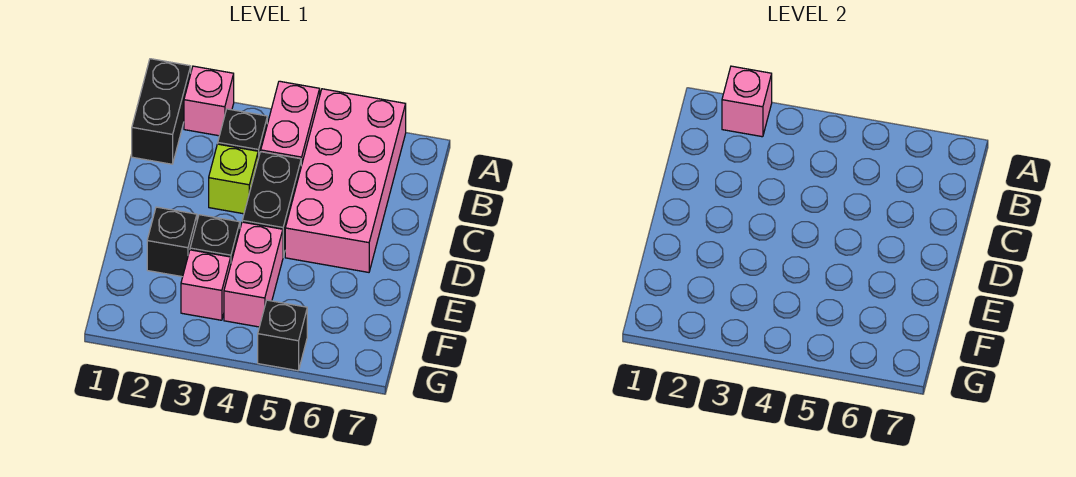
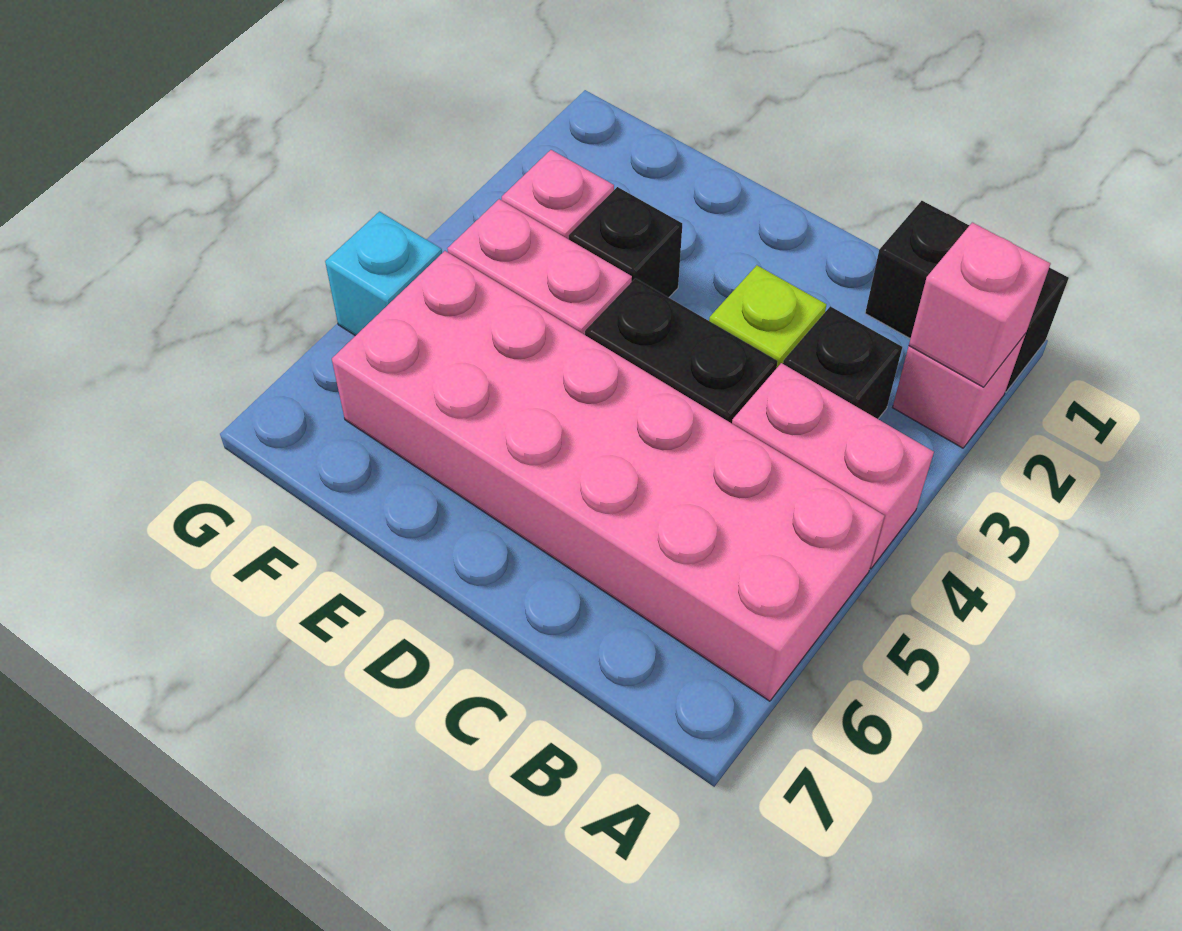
pink brick A5:D6 level 1 -> pink brick A5:F6 level 1
black brick E2 level 1 -> none
black brick G5 level 1 -> cyan brick G5 level 1

